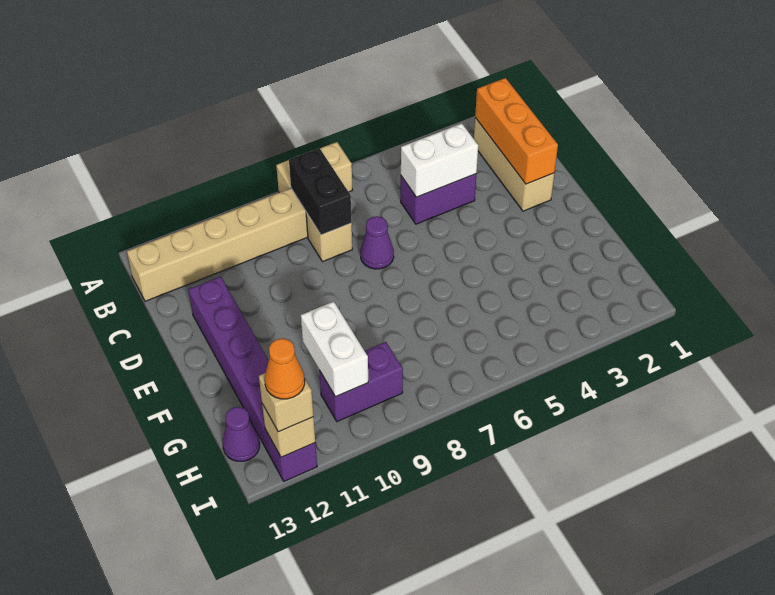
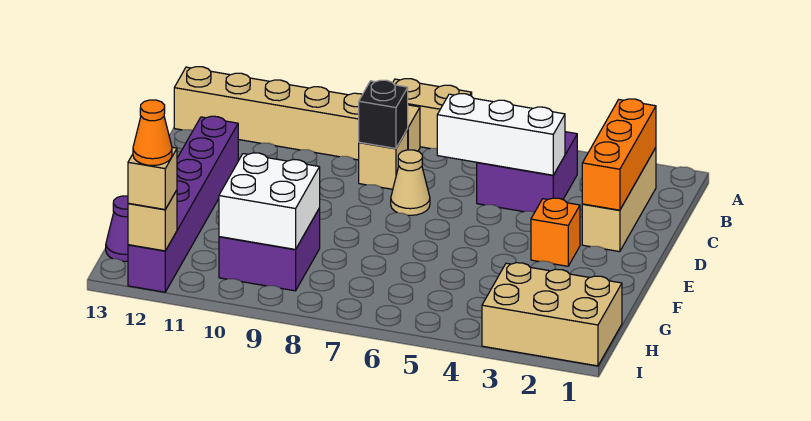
black brick B8:C8 level 2 -> black brick C8 level 2
purple brick C4:C5 level 1 -> purple brick B4:C5 level 1
white brick C4:C5 level 2 -> white brick C4:C6 level 2
purple cone D7 level 1 -> tan cone D7 level 1
none -> orange brick E3 level 1
white brick G10:H10 level 2 -> white brick G9:H10 level 2
none -> tan brick H1:I3 level 1
purple brick H9:H10 level 1 -> purple brick G9:H10 level 1

